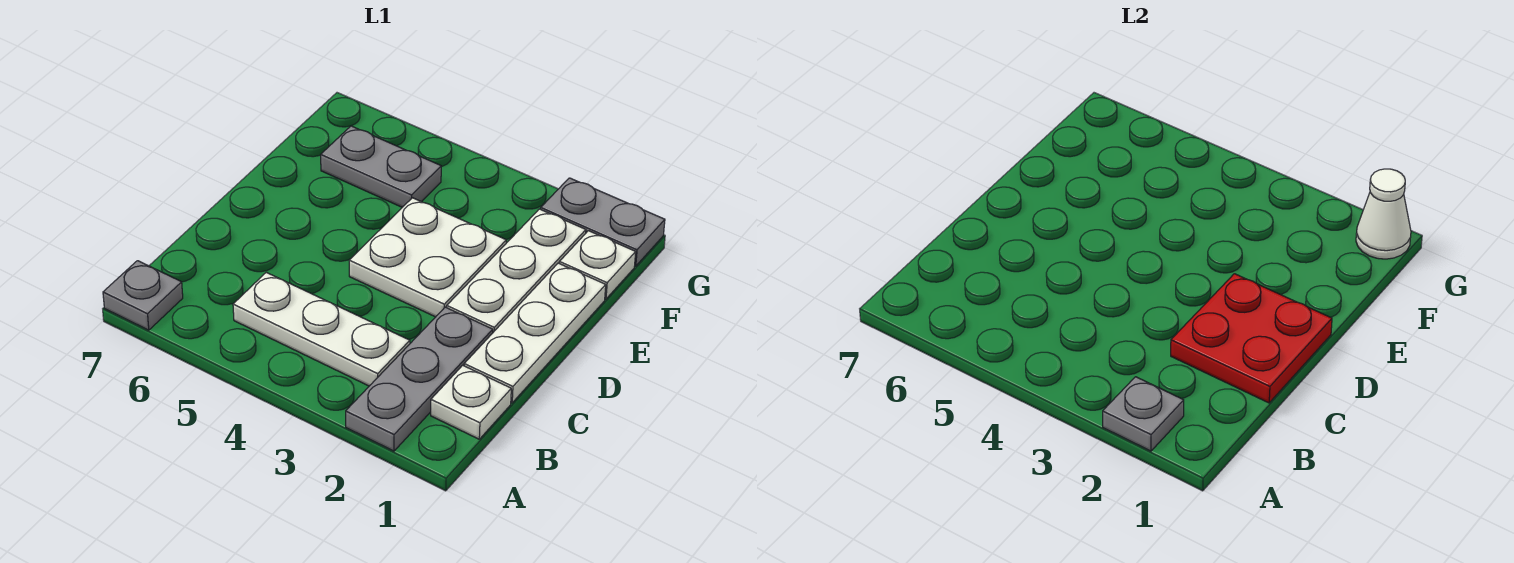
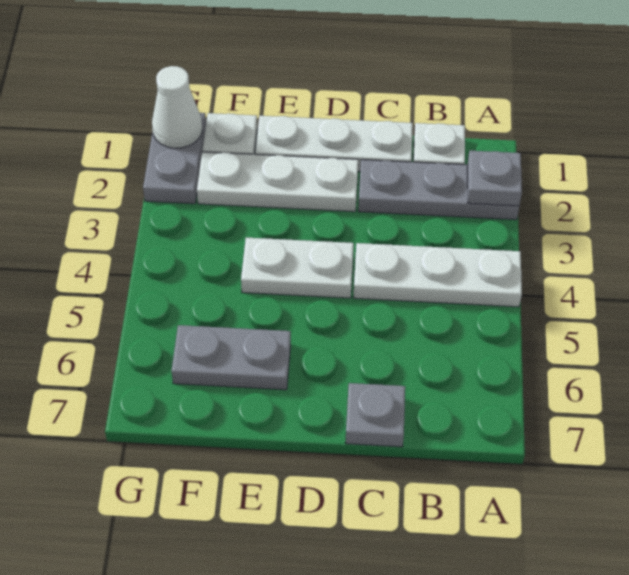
grey plate A7 level 1 -> grey plate C7 level 1
white plate B3:B5 level 1 -> white plate A4:C4 level 1
red plate C1:D2 level 2 -> none
white plate D3:E4 level 1 -> white plate D4:E4 level 1
grey plate F5:F6 level 1 -> grey plate E6:F6 level 1

